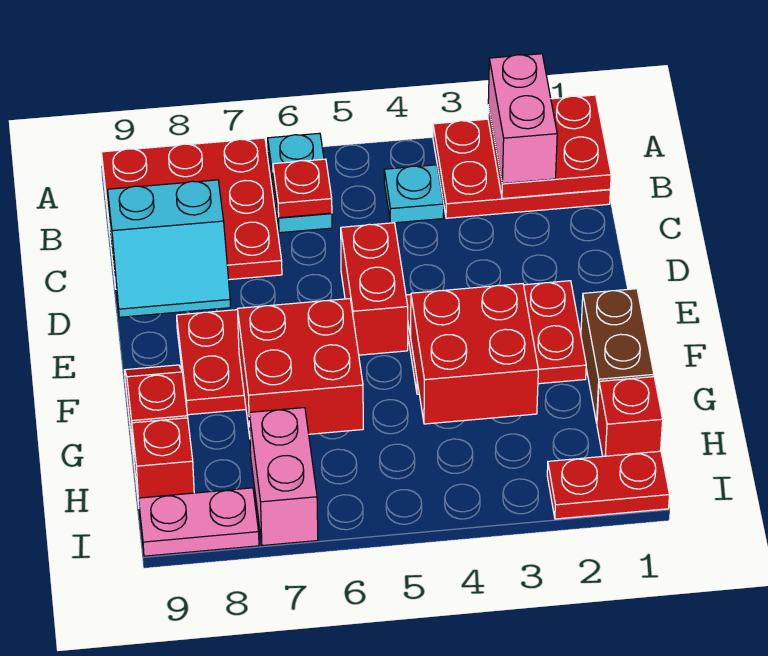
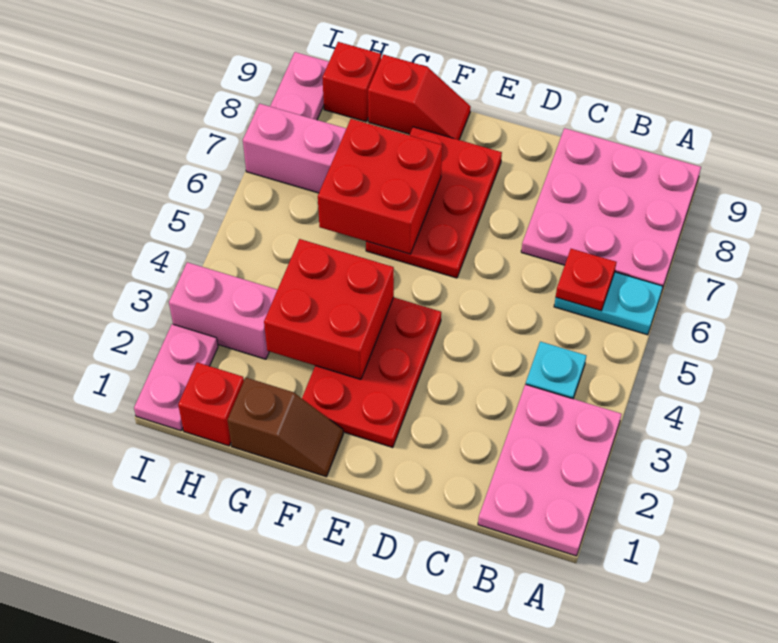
red plate A1:B3 level 1 -> pink plate A1:B3 level 1
red plate A1:B2 level 2 -> none
pink brick A2:B2 level 3 -> pink brick H3:I3 level 1
red plate A7:C9 level 1 -> pink plate A7:C9 level 1
cyan slope C8:D9 level 2 top C -> none
red brick D5:E5 level 1 -> none
brown brick F1:G1 level 1 -> brown slope F1:G1 level 1 top G
red plate I1:I2 level 1 -> pink plate I1:I2 level 1

